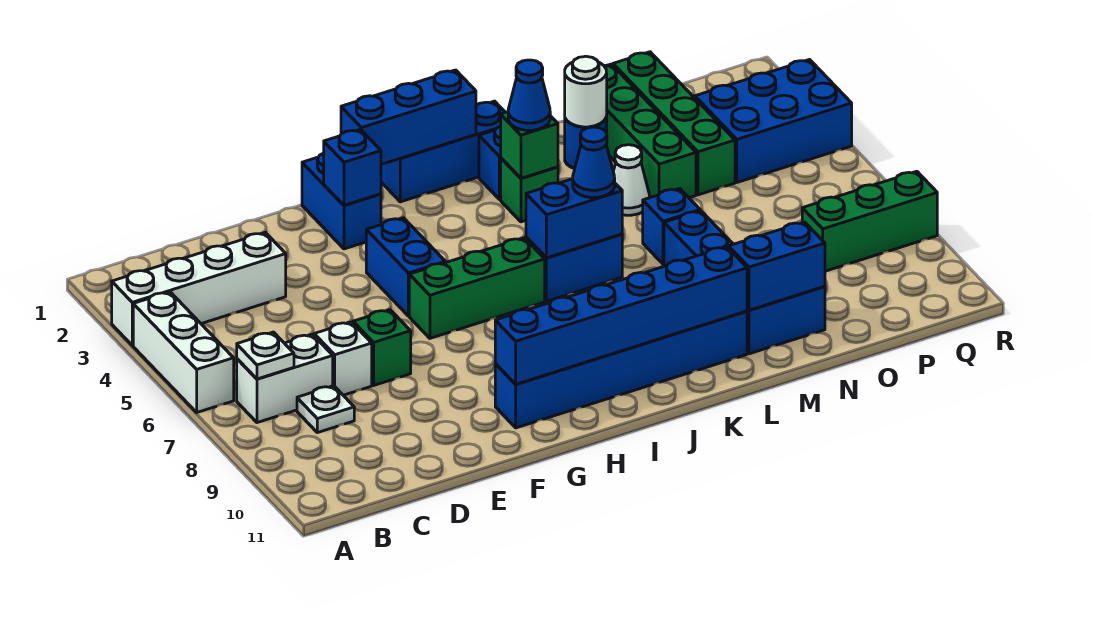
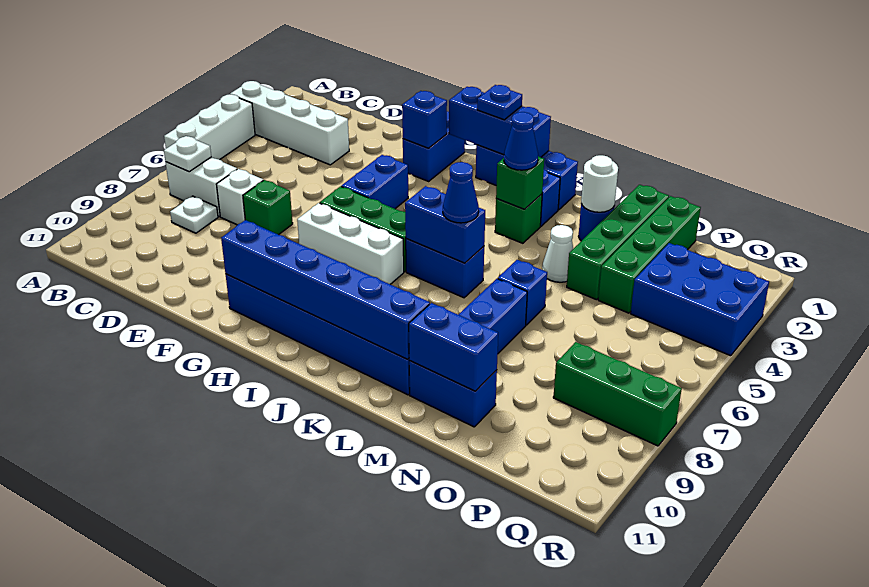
none -> white brick G7:I7 level 1
none -> blue plate I1 level 3

